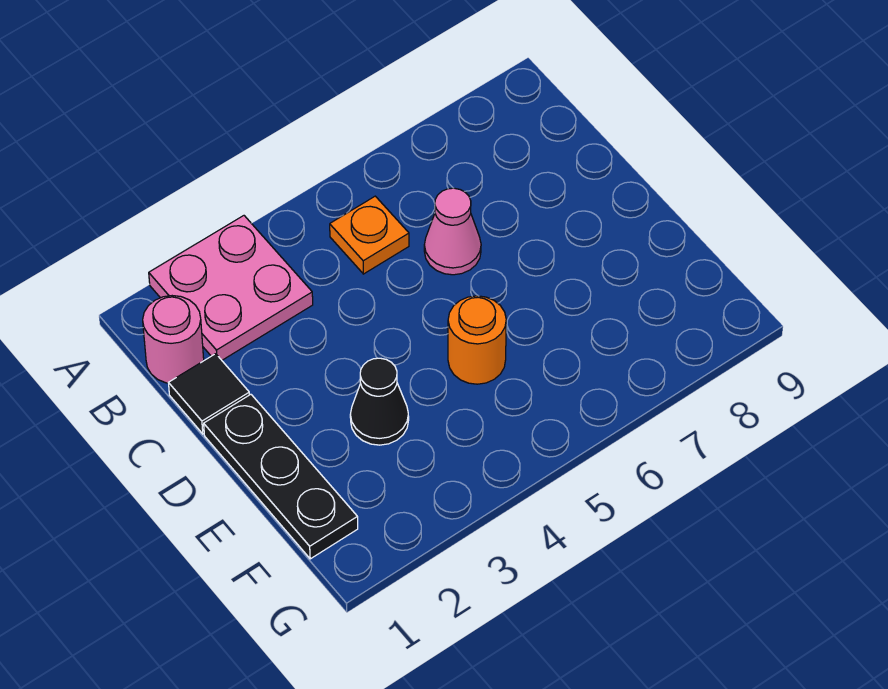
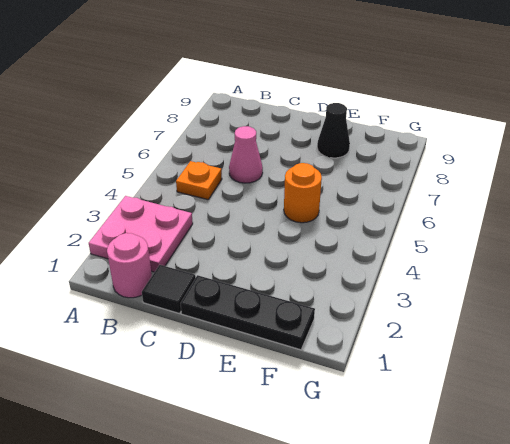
black cone E3 level 1 -> black cone E8 level 1

